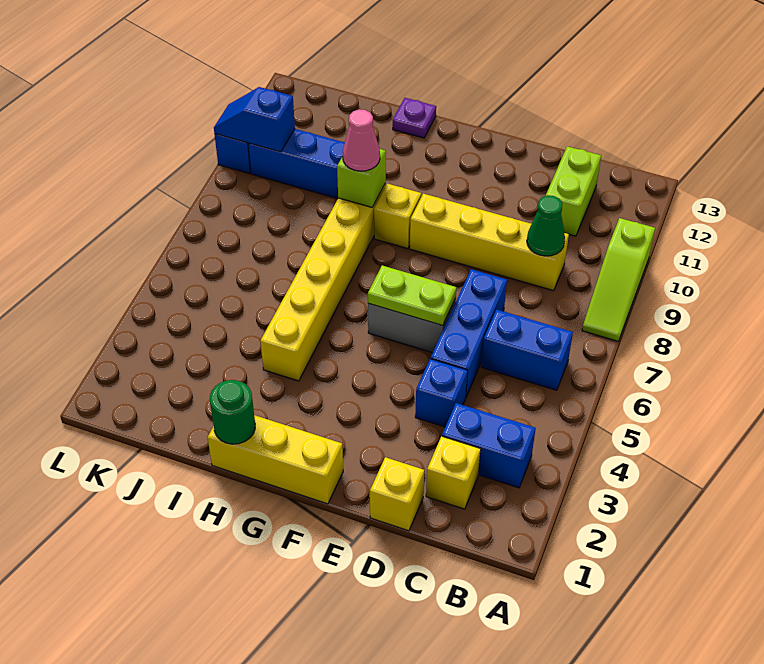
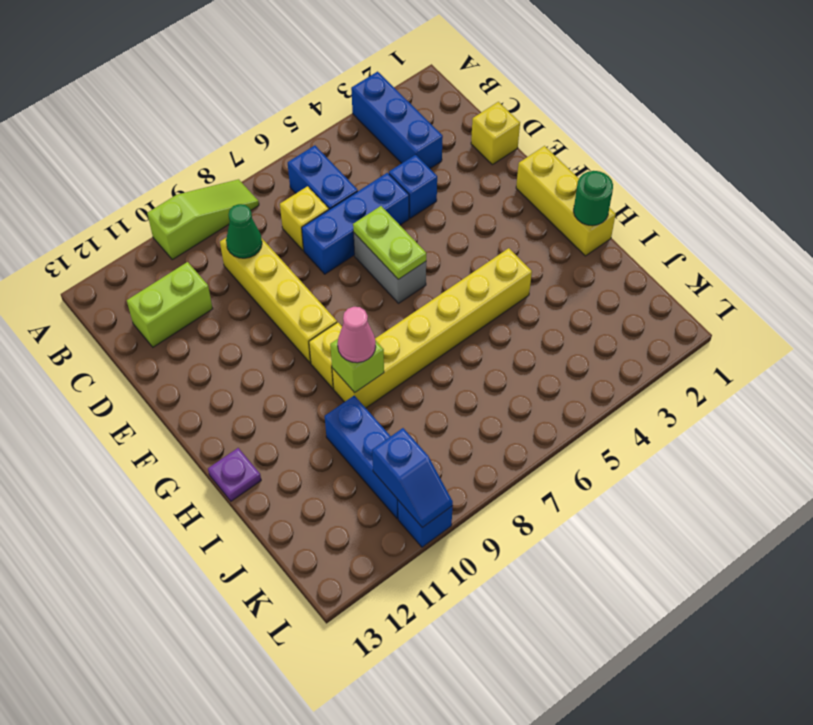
blue brick B3:C3 level 1 -> blue brick A3:C3 level 1
yellow brick C2 level 1 -> yellow brick C7 level 1

